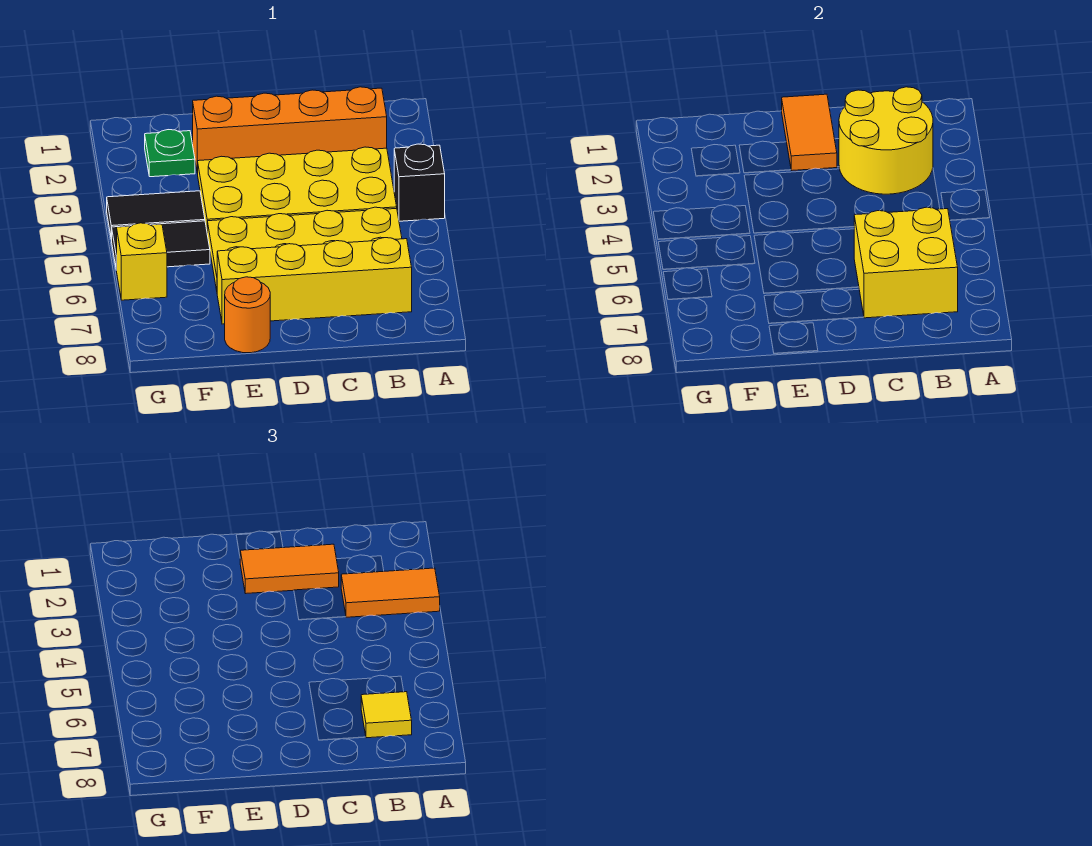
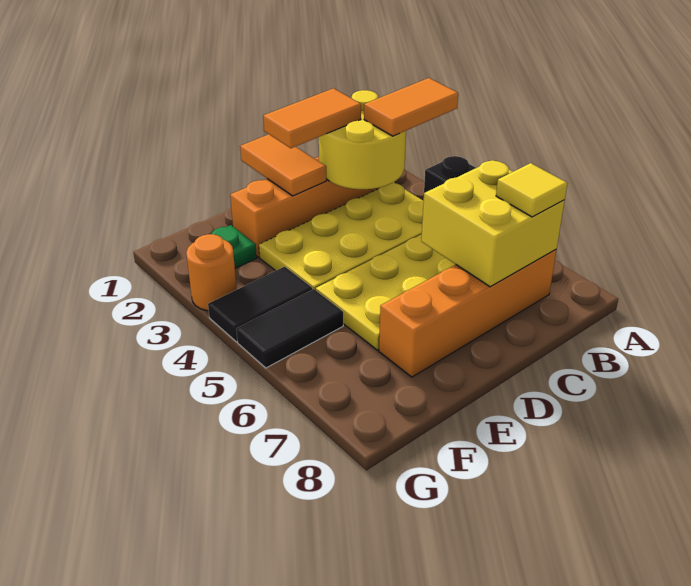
yellow brick B7:E7 level 1 -> orange brick B7:E7 level 1
orange round brick E8 level 1 -> orange round brick G3 level 1
yellow brick G6 level 1 -> none

